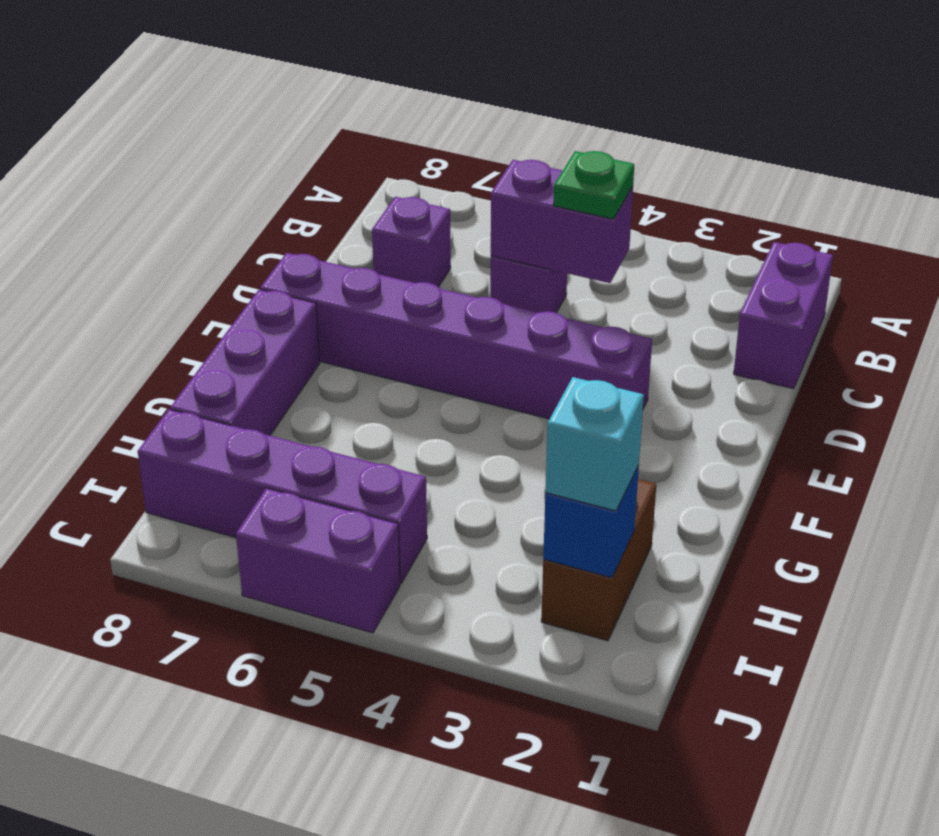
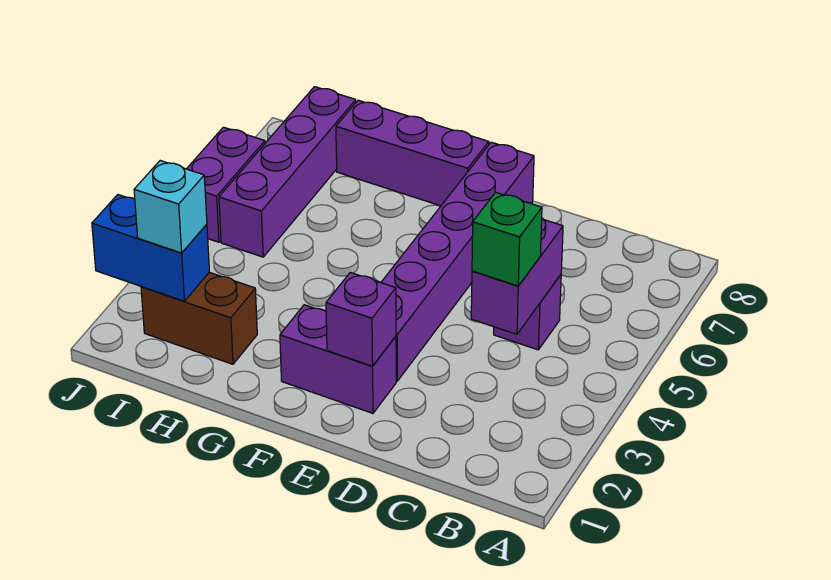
purple brick B1:C1 level 1 -> purple brick E2:F2 level 1
green plate C4 level 3 -> green brick C4 level 3
purple brick C7 level 1 -> purple brick E2 level 2
blue brick I2 level 2 -> blue brick I2:J2 level 2

